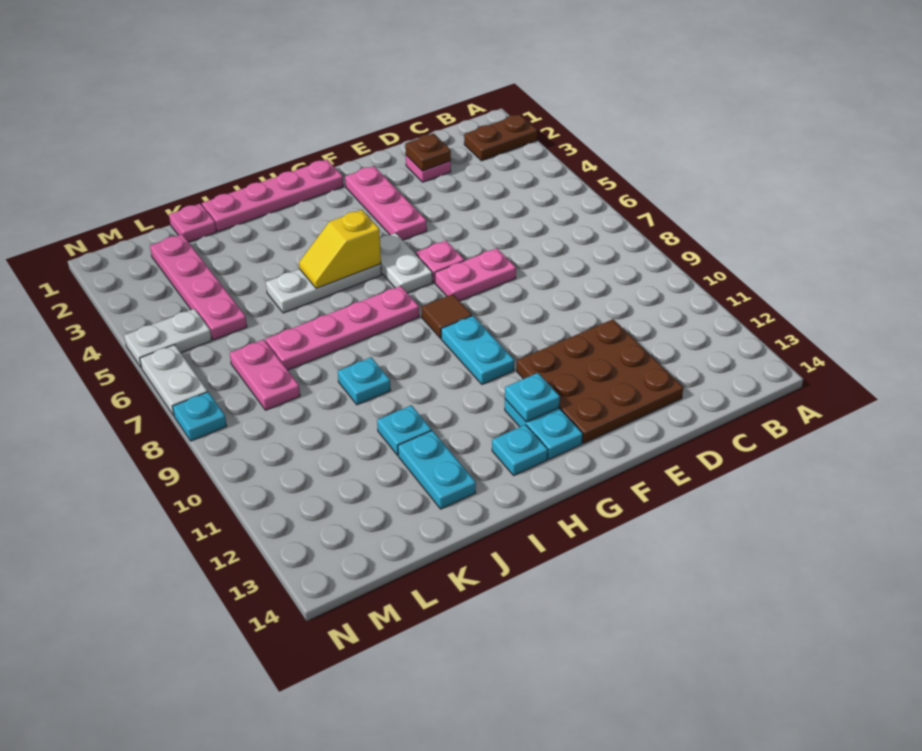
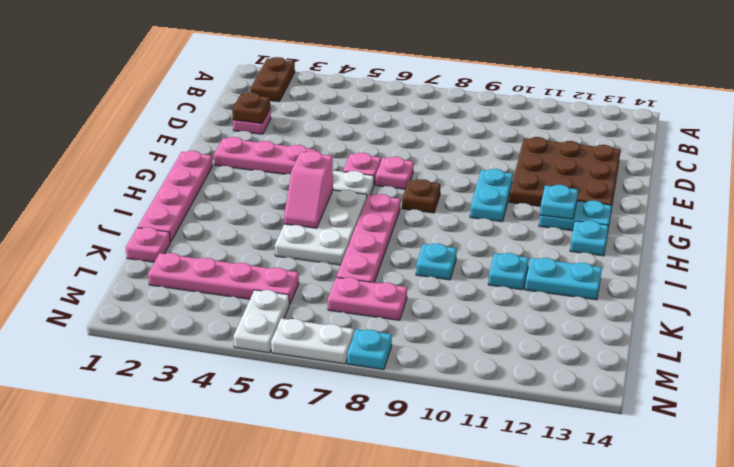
pink plate E7:F7 level 1 -> pink plate F7 level 1
brown tile G8 level 1 -> brown plate G8 level 1
cyan plate G9:G10 level 1 -> cyan plate F10:G10 level 1
white plate H5:J5 level 1 -> white plate H5:J6 level 1
yellow slope H5:I5 level 2 top H -> pink slope H5:I5 level 2 top H

